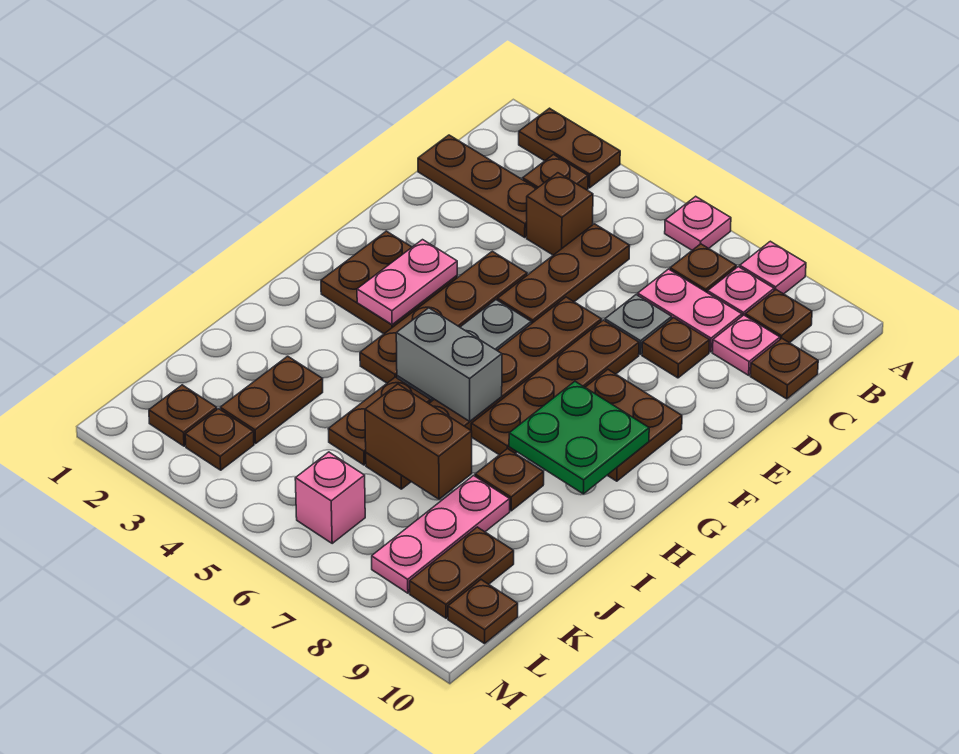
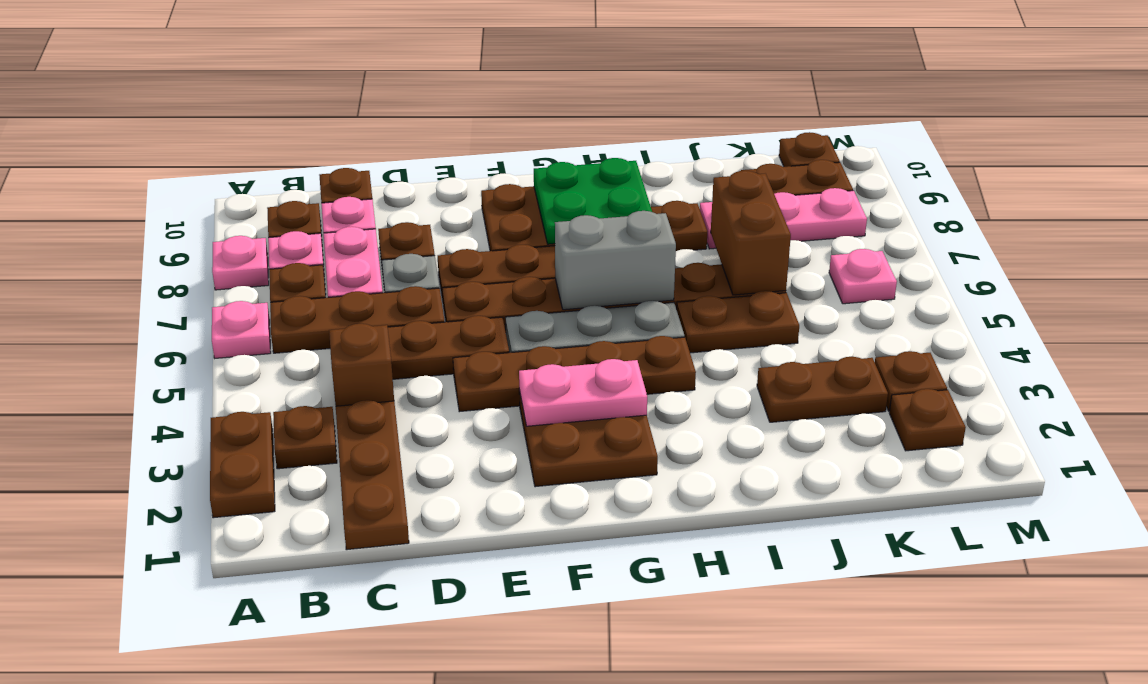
none -> brown plate B6:D6 level 1
grey brick H5:H6 level 2 -> grey brick G6:H6 level 2
pink brick L6 level 1 -> pink plate L6 level 1

